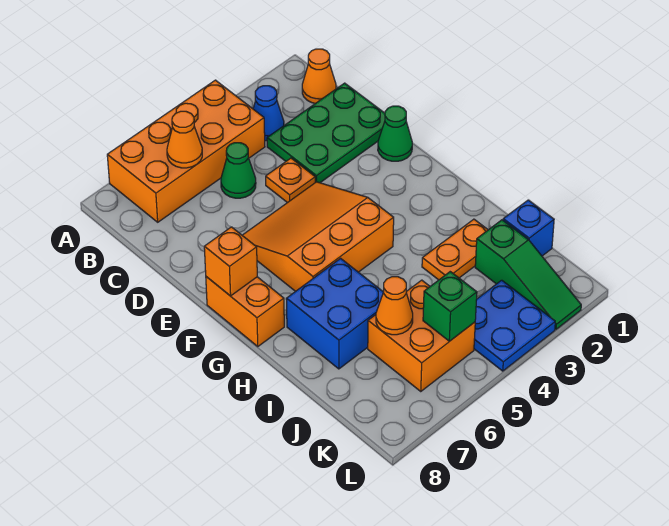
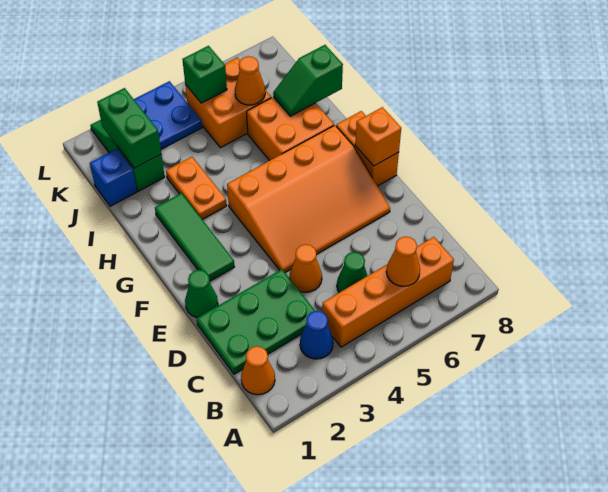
orange brick A4:B7 level 1 -> orange brick B4:B7 level 1
orange plate D4 level 1 -> orange cone D4 level 1
orange slope E4:G6 level 1 top G -> orange slope E4:G7 level 1 top G
none -> green tile F2:H2 level 1
blue brick H6:I7 level 1 -> orange brick H6:I7 level 1
orange plate I2:I3 level 1 -> orange plate H3:I3 level 1
none -> green slope I7:I8 level 2 top 8
none -> green brick J2:K2 level 2

